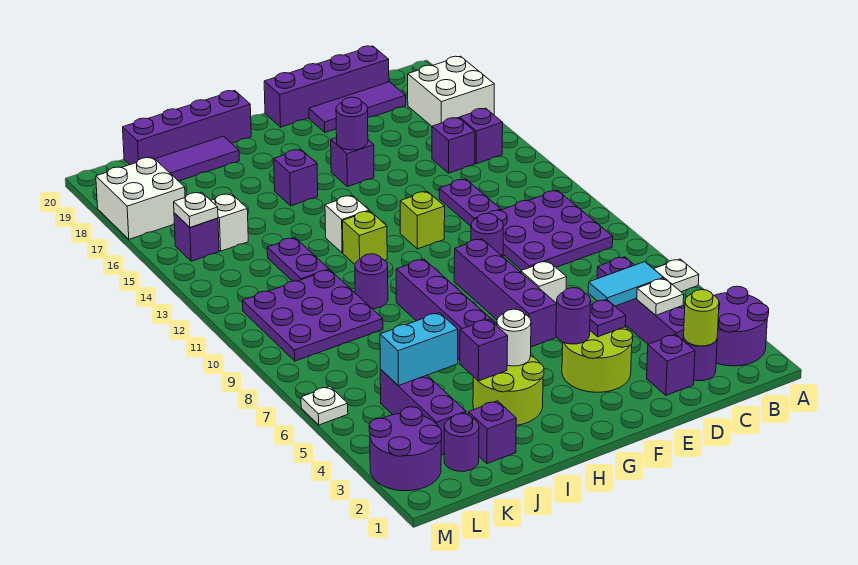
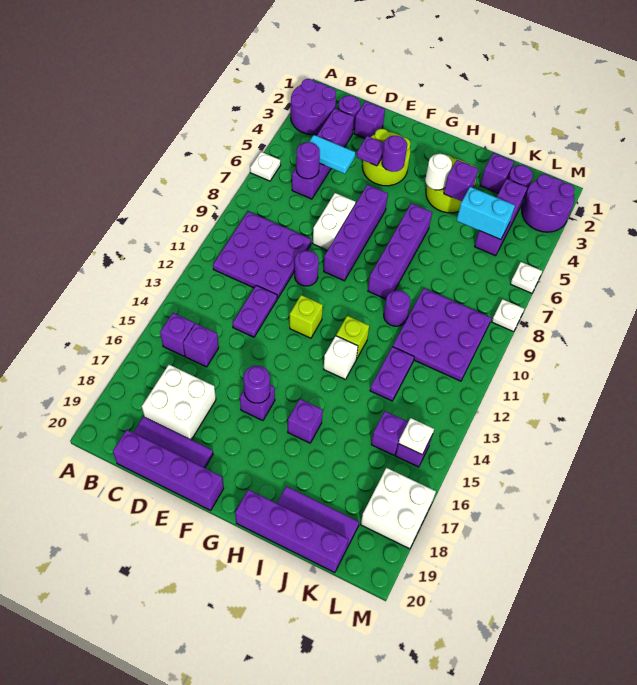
white brick A17:B18 level 1 -> white brick C17:D18 level 1
lime round brick C2 level 2 -> none
white plate C4 level 2 -> white plate M8 level 1
none -> purple round brick C6 level 2
white brick E7 level 1 -> white brick E7:E8 level 1
white brick K15 level 1 -> purple brick K15 level 1

